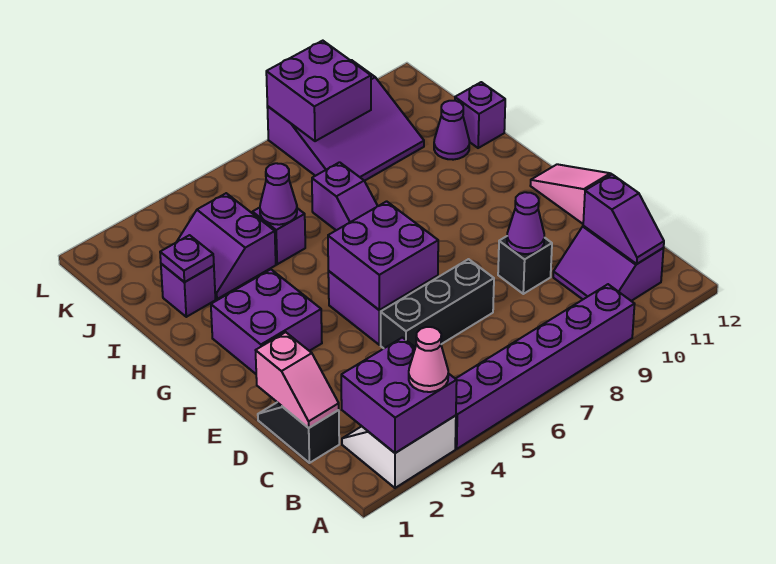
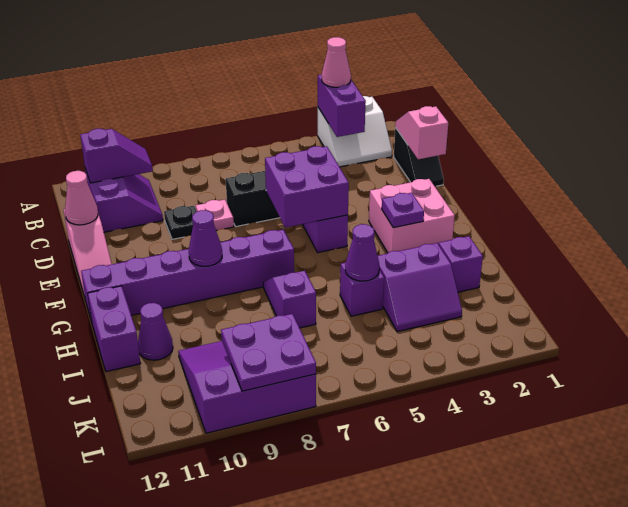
purple brick A2:B3 level 2 -> purple brick A3:B3 level 2
purple brick A4:A9 level 1 -> purple brick G7:G12 level 1
purple slope B11:C11 level 2 top C -> purple slope B10:B11 level 2 top 11
none -> pink plate D8 level 1
black brick D9 level 1 -> black plate D9 level 1
purple cone D9 level 2 -> purple cone G9 level 2
none -> pink cone D12 level 2
purple brick F2:G3 level 1 -> pink brick F2:G3 level 1
purple plate I2 level 2 -> purple plate G3 level 2
purple slope I3:J4 level 1 top 4 -> purple slope I3:J4 level 1 top I
purple brick I12 level 1 -> purple brick H12:I12 level 1
purple brick K8:L9 level 2 -> purple plate K8:L9 level 2

